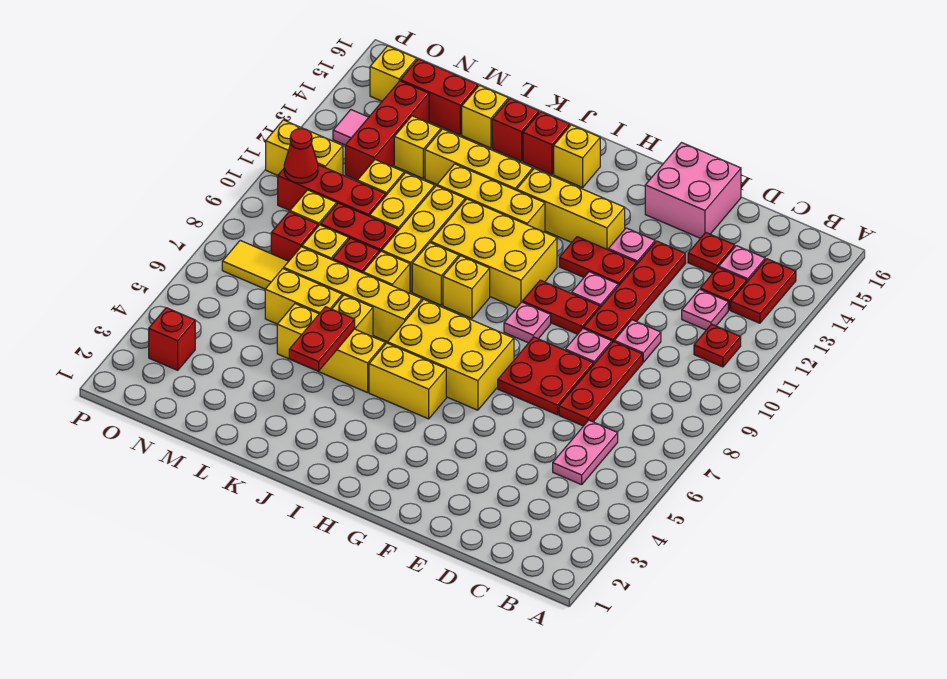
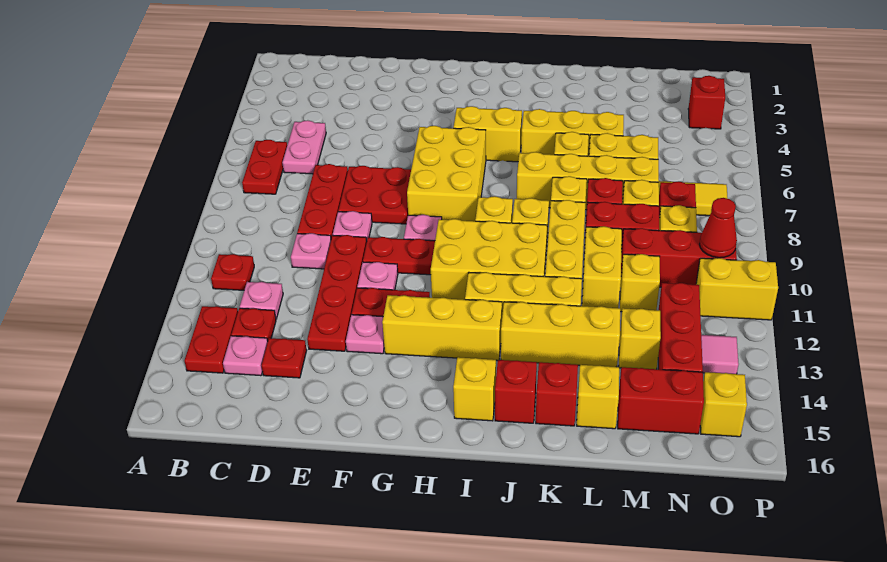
pink brick E15:F16 level 1 -> none
yellow brick G6:I7 level 1 -> yellow brick G6:H8 level 1
red plate K4:K5 level 2 -> red plate B6:B7 level 1

